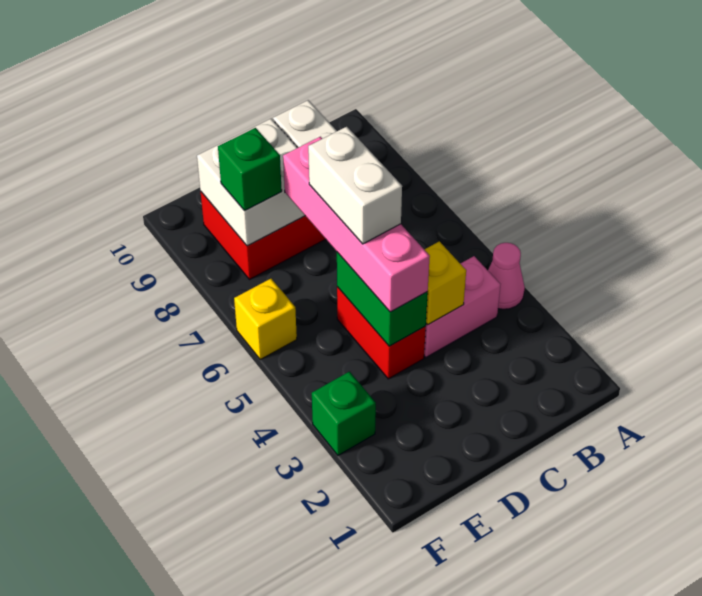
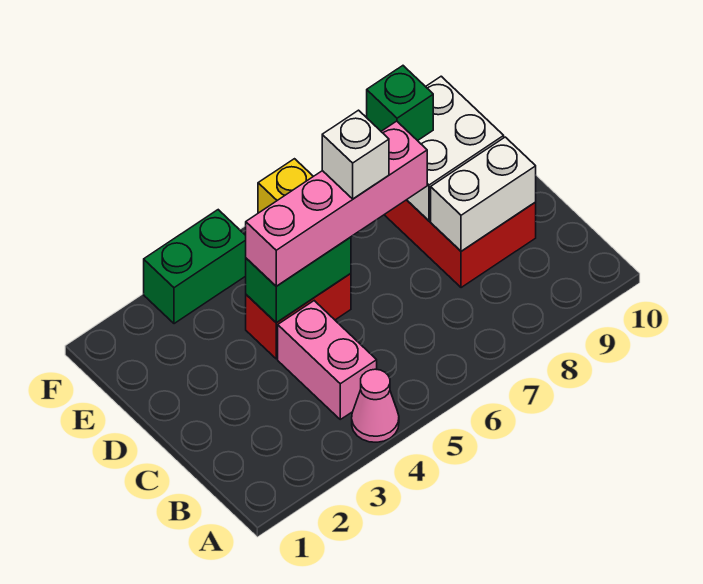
yellow brick C4 level 2 -> none
white brick D5:D6 level 4 -> white brick D6 level 4
green brick F3 level 1 -> green brick F3:F4 level 1

